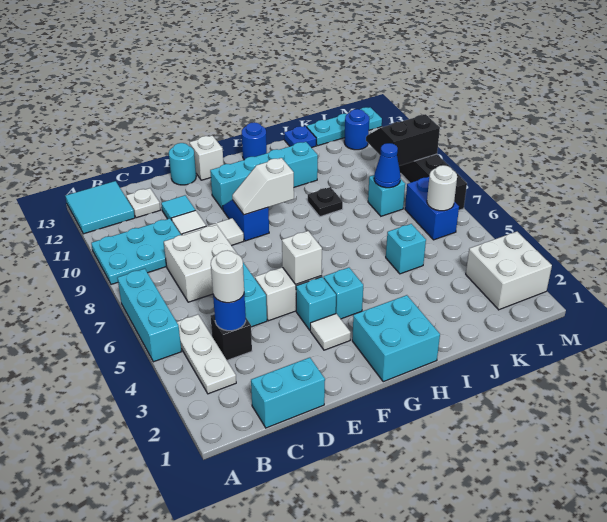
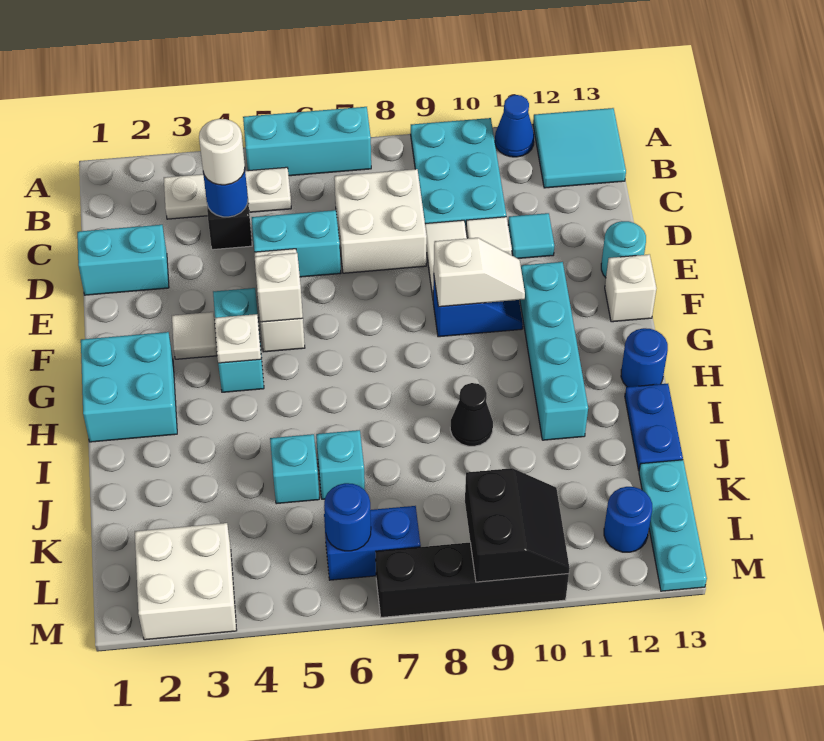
cyan brick C1:D1 level 1 -> cyan brick D1:D2 level 1
white plate C12 level 1 -> white plate G4 level 2
white slope F9:G9 level 2 top G -> white slope F9:F10 level 2 top 9
black plate I9 level 1 -> black cone I9 level 1
blue plate J13 level 1 -> blue plate I13:J13 level 1
cyan brick K8 level 1 -> cyan brick J6 level 1
blue cone K8 level 2 -> blue cone A11 level 1
white round brick L6 level 2 -> blue round brick L6 level 2

